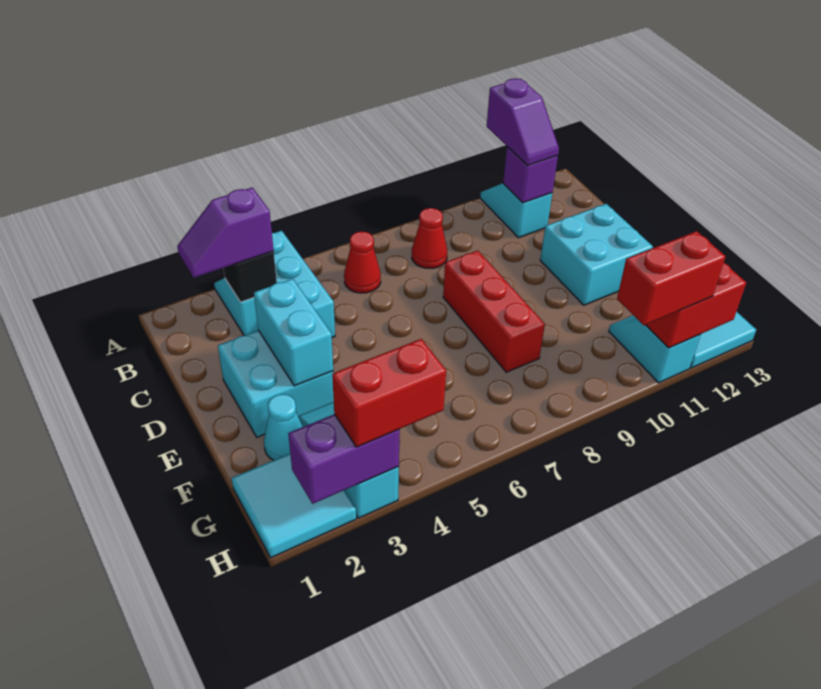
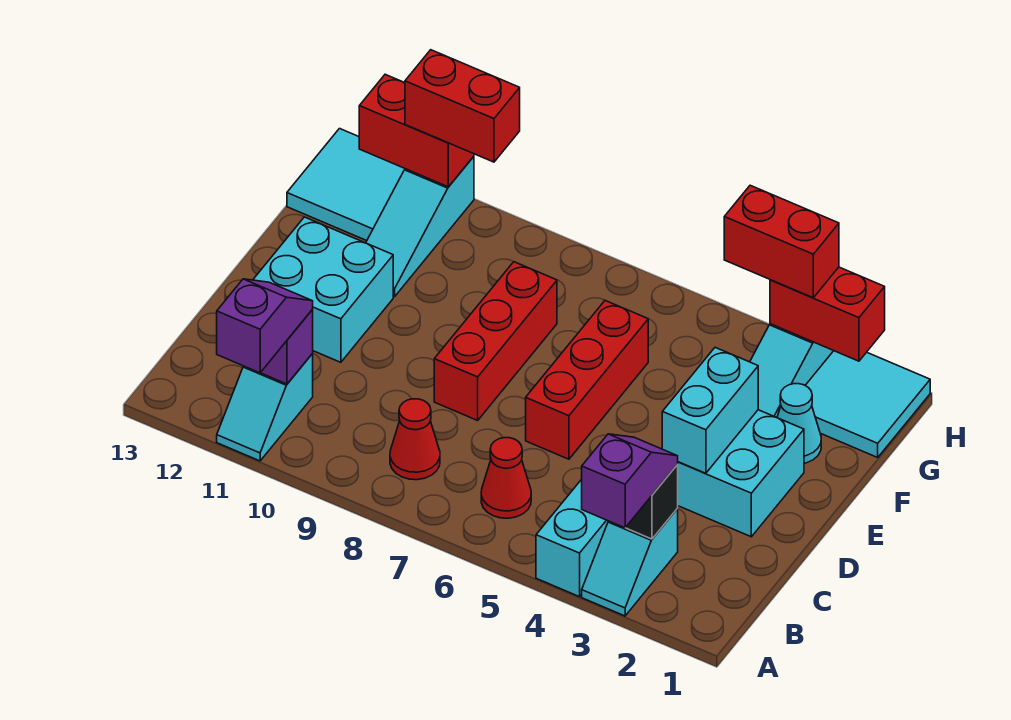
purple slope B2:B3 level 3 top 3 -> purple slope A3:B3 level 3 top A
none -> red brick D6:F6 level 1
cyan slope G11:H11 level 1 top H -> cyan slope F11:H11 level 1 top H
purple brick H2:H3 level 2 -> red brick H2:H3 level 2

